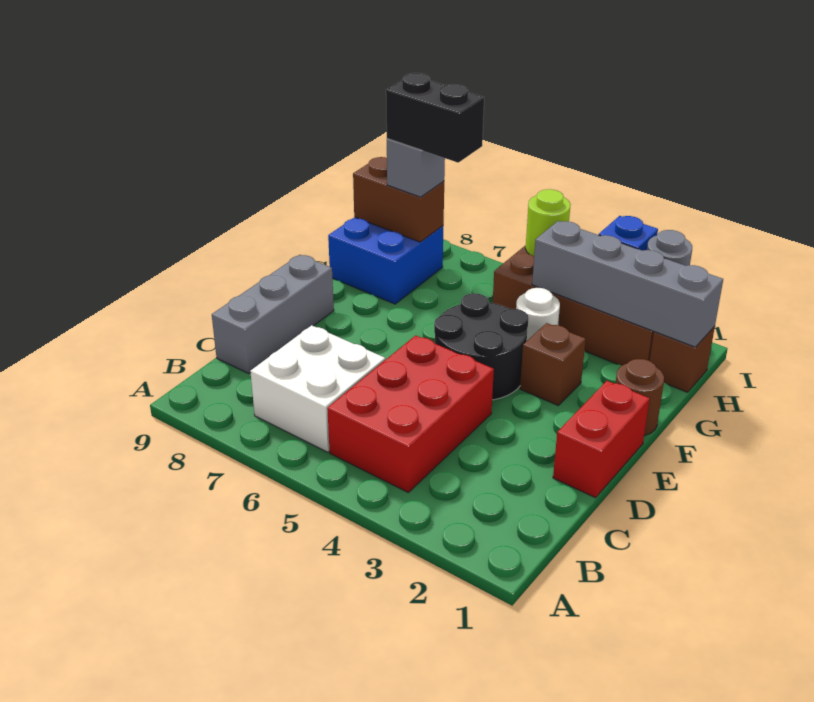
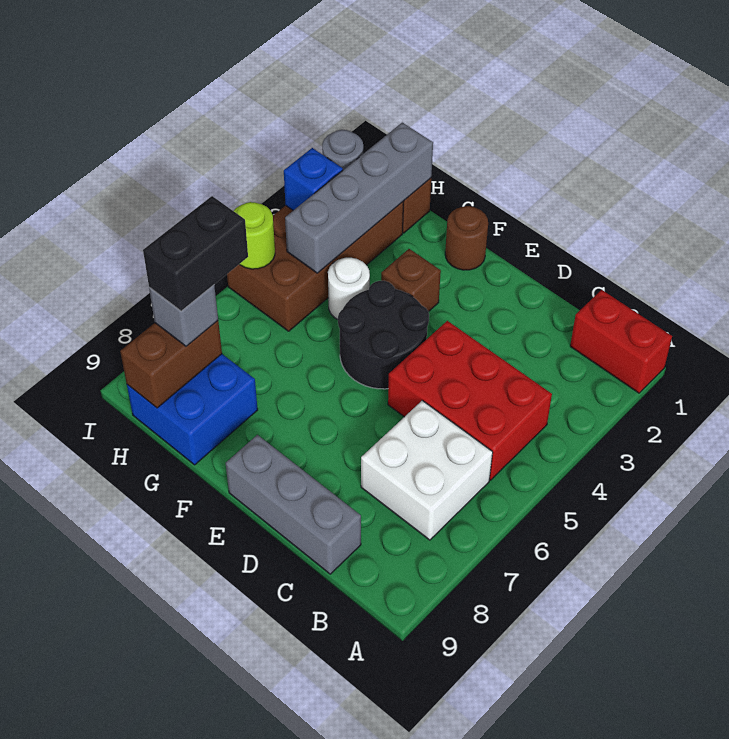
red brick D1:E1 level 1 -> red brick A1:B1 level 1

